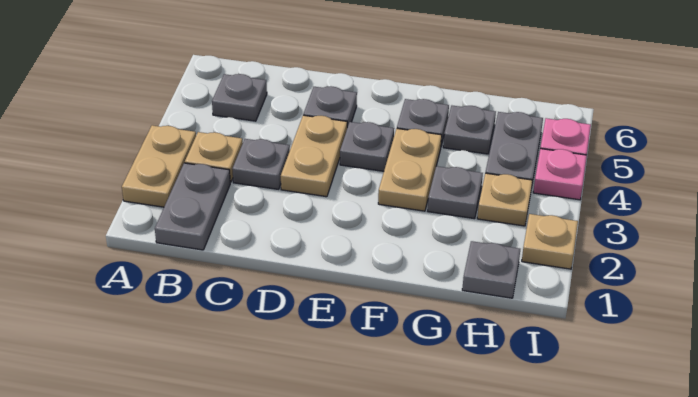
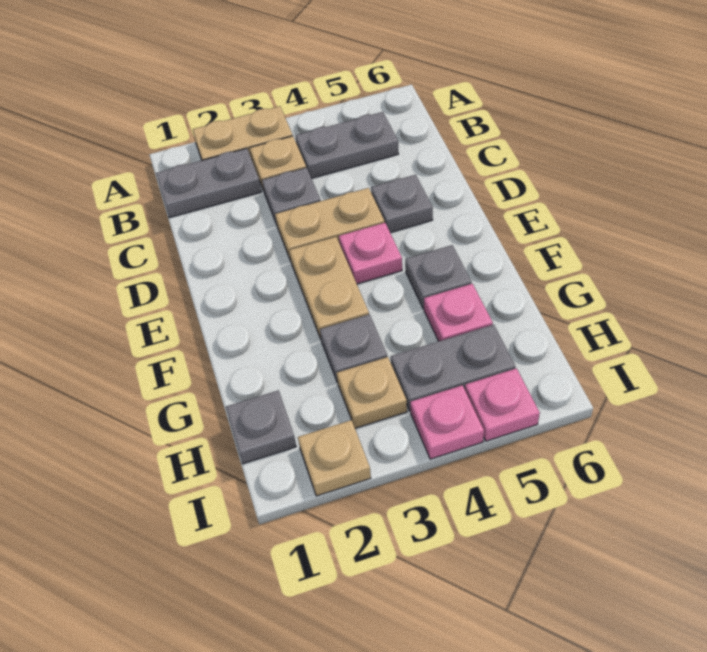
grey plate B5 level 1 -> grey plate B4:B5 level 1
grey plate E4 level 1 -> pink plate E4 level 1
tan plate F3:F4 level 1 -> tan plate E3:F3 level 1
grey plate G5 level 1 -> pink plate G5 level 1

